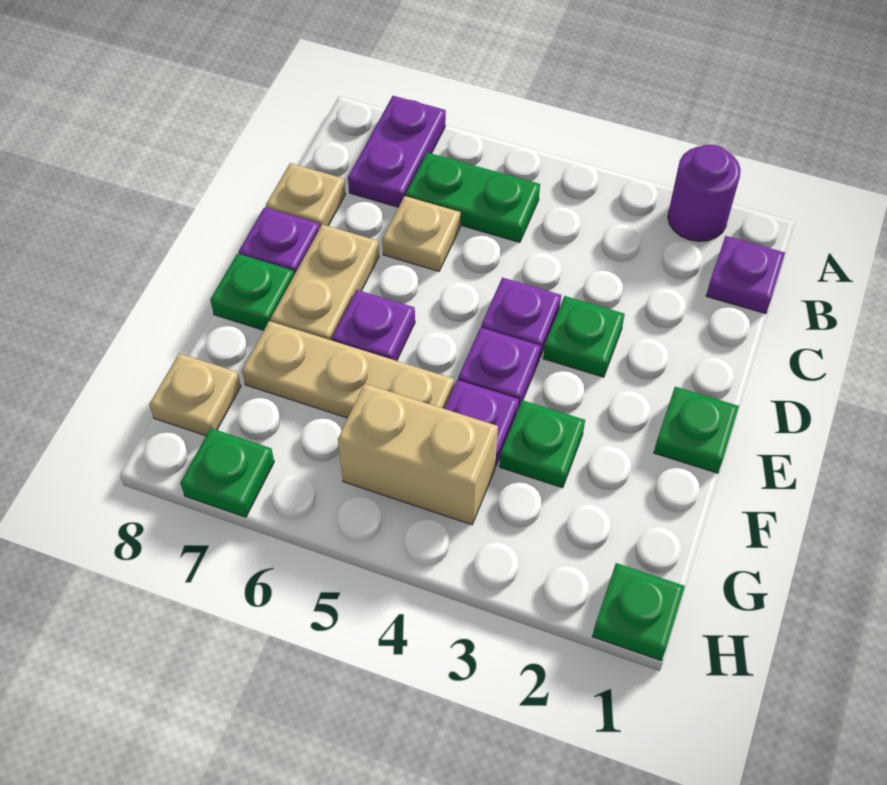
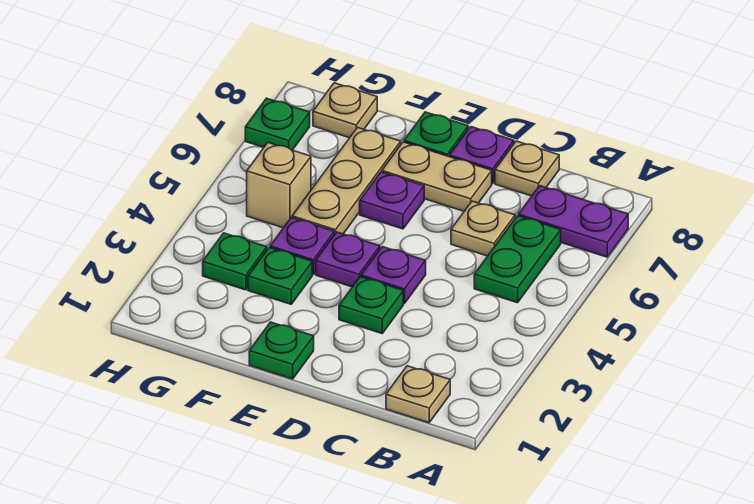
purple round brick A2 level 1 -> none
purple plate B1 level 1 -> tan plate B1 level 1
tan brick G4:G5 level 1 -> tan brick G5 level 1
green plate H1 level 1 -> green plate G3 level 1

